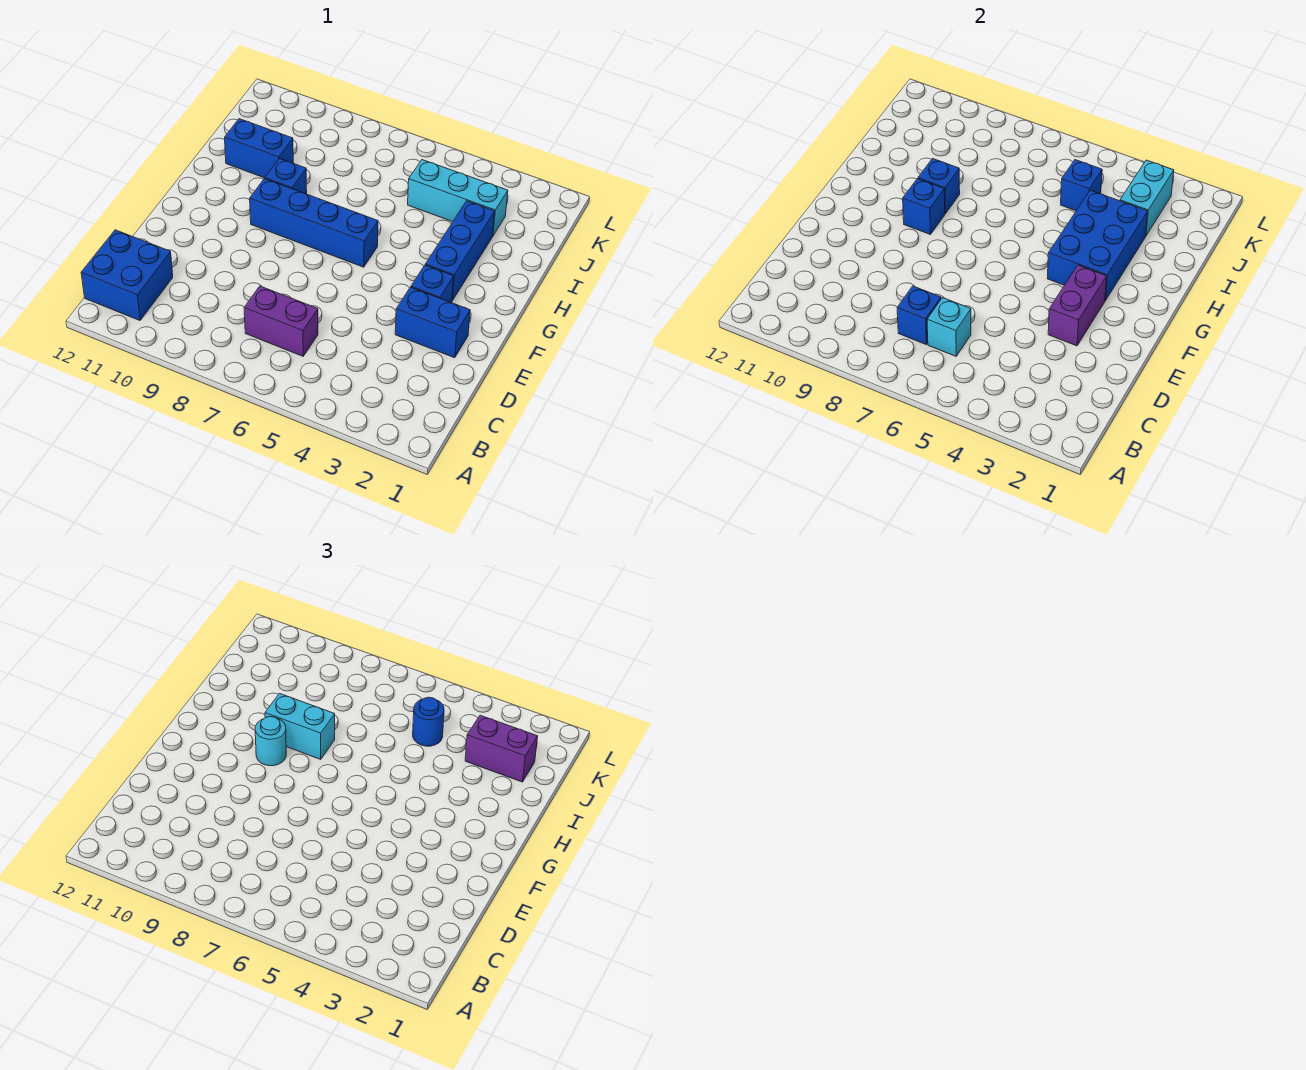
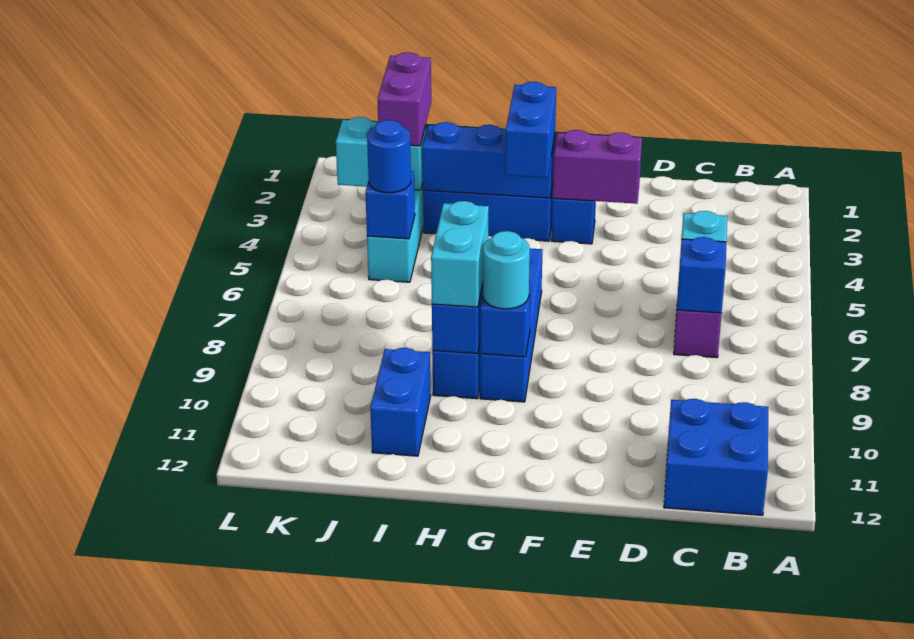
blue brick E2:E3 level 1 -> blue brick G3:G4 level 3
blue brick G3:I4 level 2 -> blue brick G3:I3 level 2

